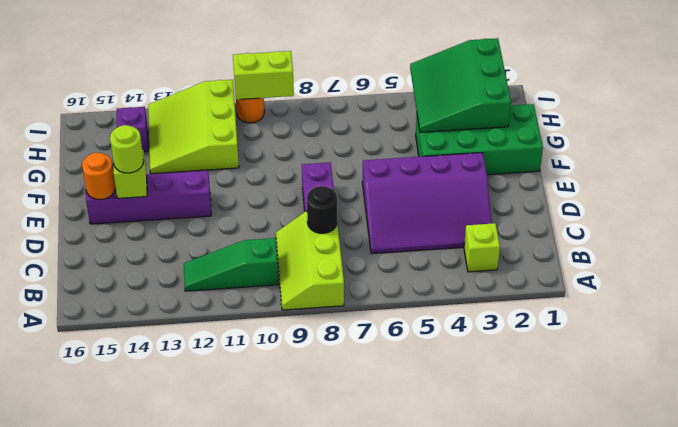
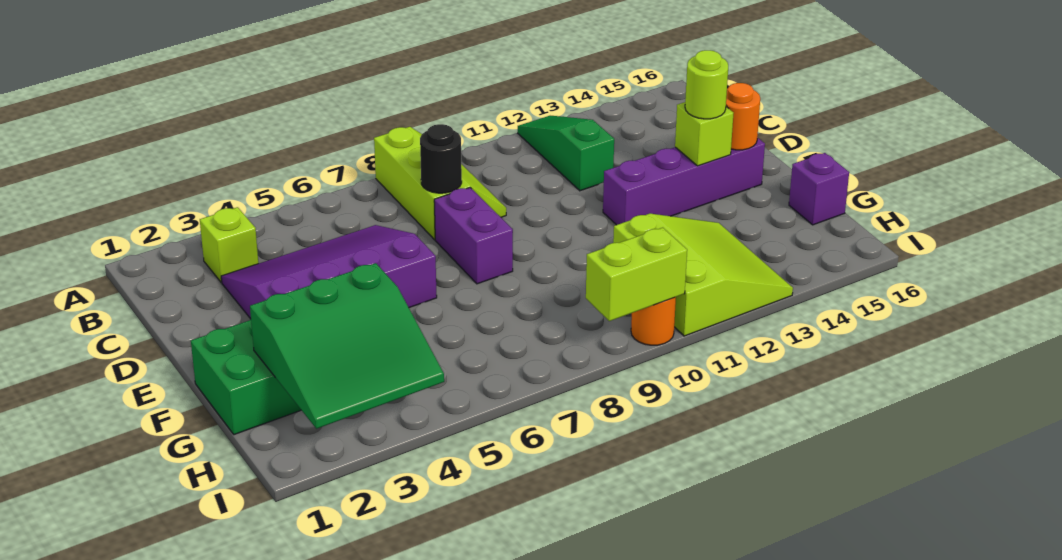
green slope B10:B12 level 1 top 10 -> green slope A12:C12 level 1 top C
green slope G2:I4 level 2 top 2 -> green slope G2:I4 level 2 top G
purple brick H14 level 1 -> purple brick G16 level 1

